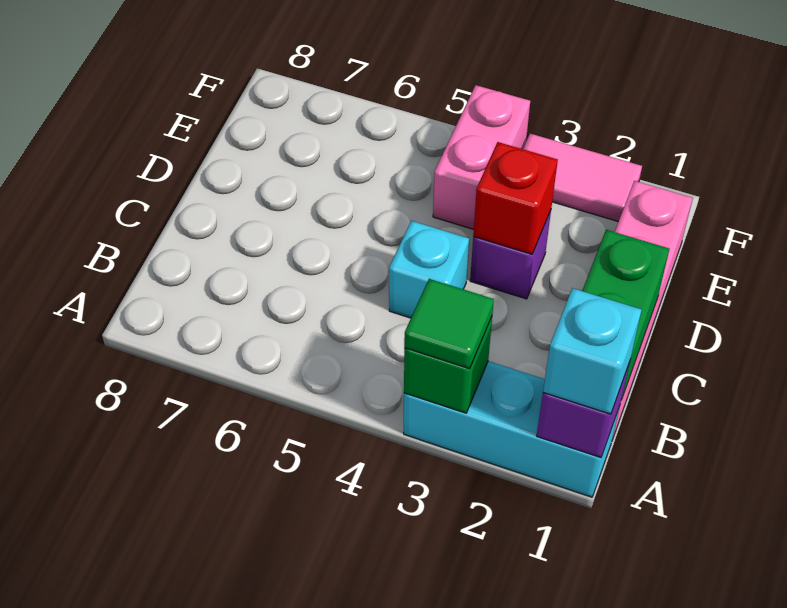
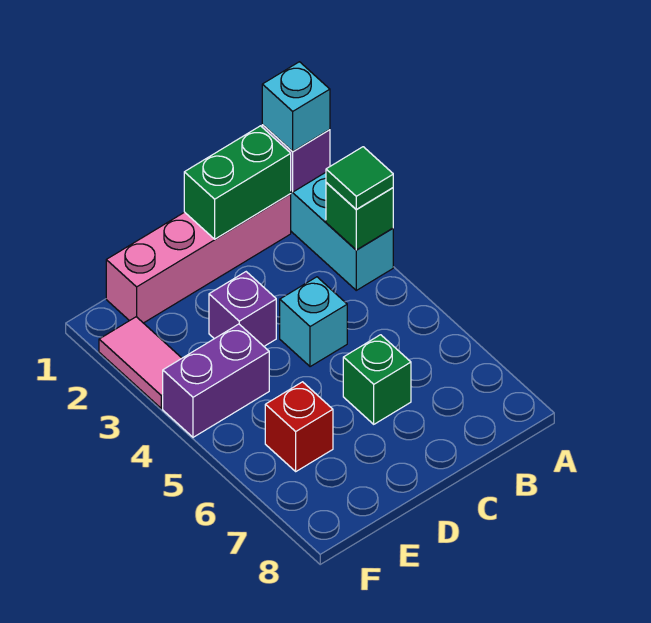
none -> green brick C6 level 1
red brick D3 level 2 -> red brick E6 level 1
pink brick E4:F4 level 1 -> purple brick E4:F4 level 1

